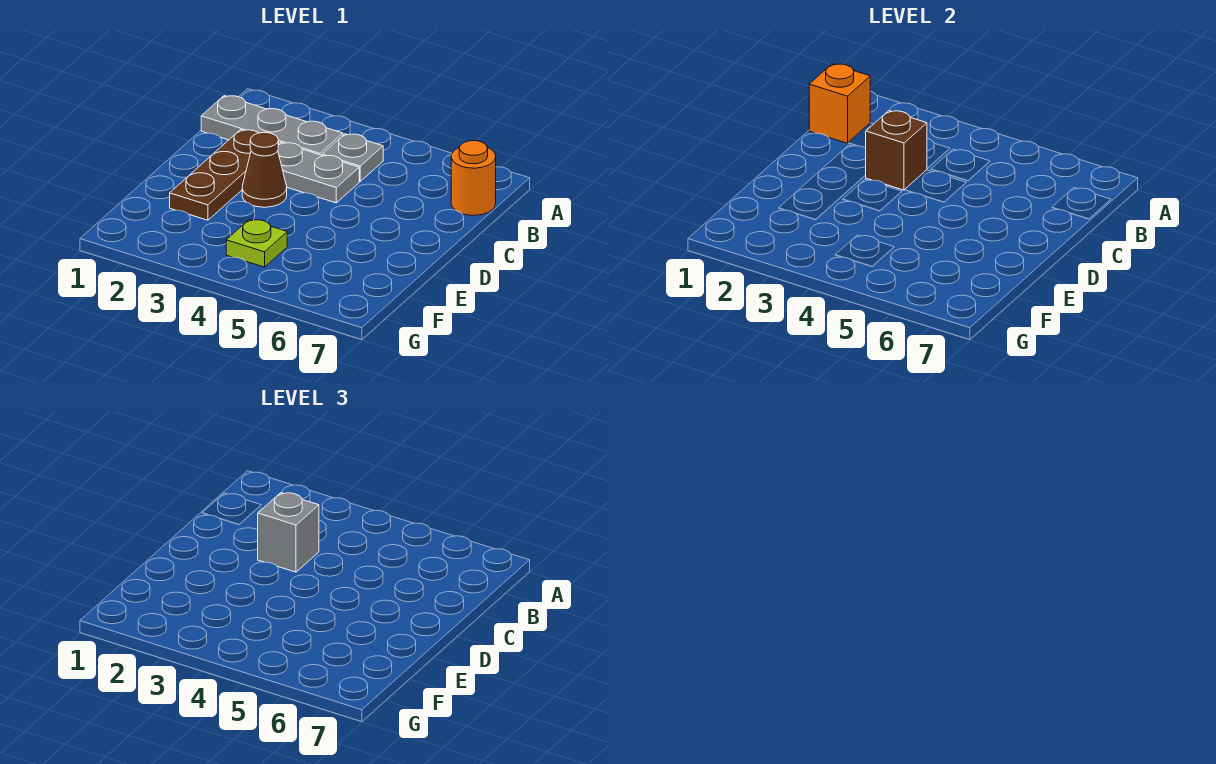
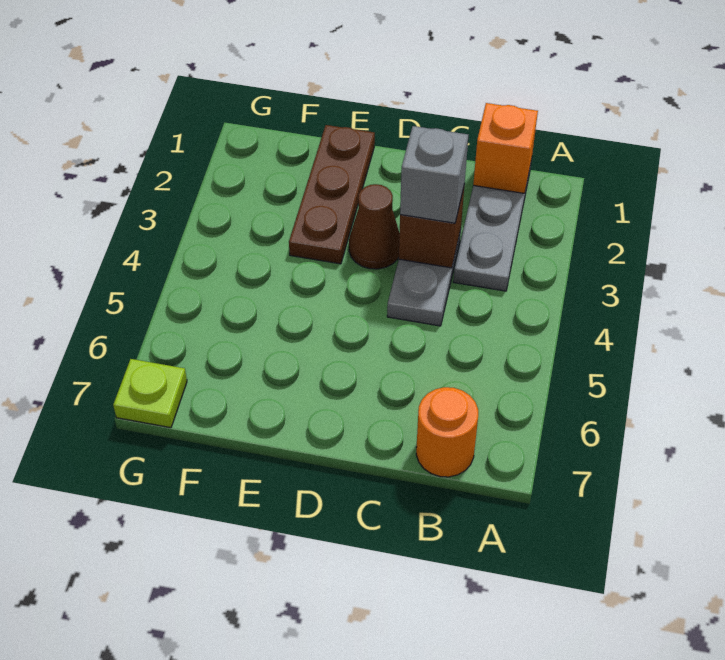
grey plate B4 level 1 -> none
brown plate C2:E2 level 1 -> brown plate E1:E3 level 1
lime plate F4 level 1 -> lime plate G7 level 1

